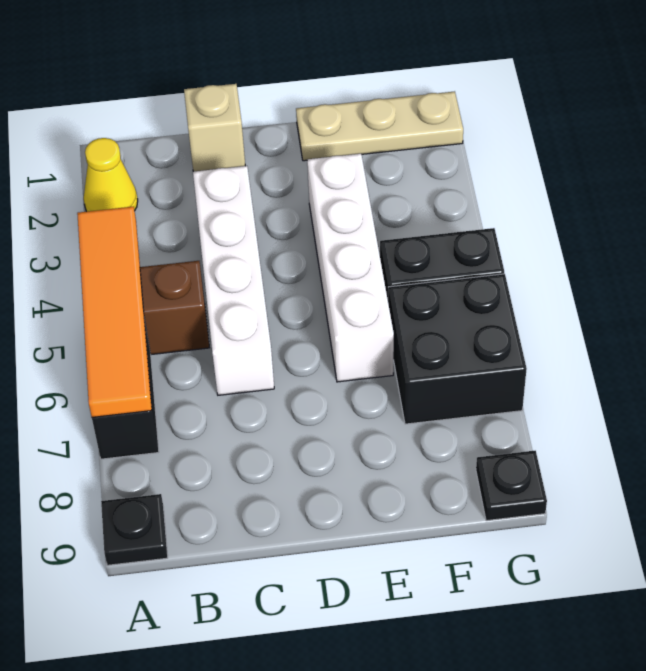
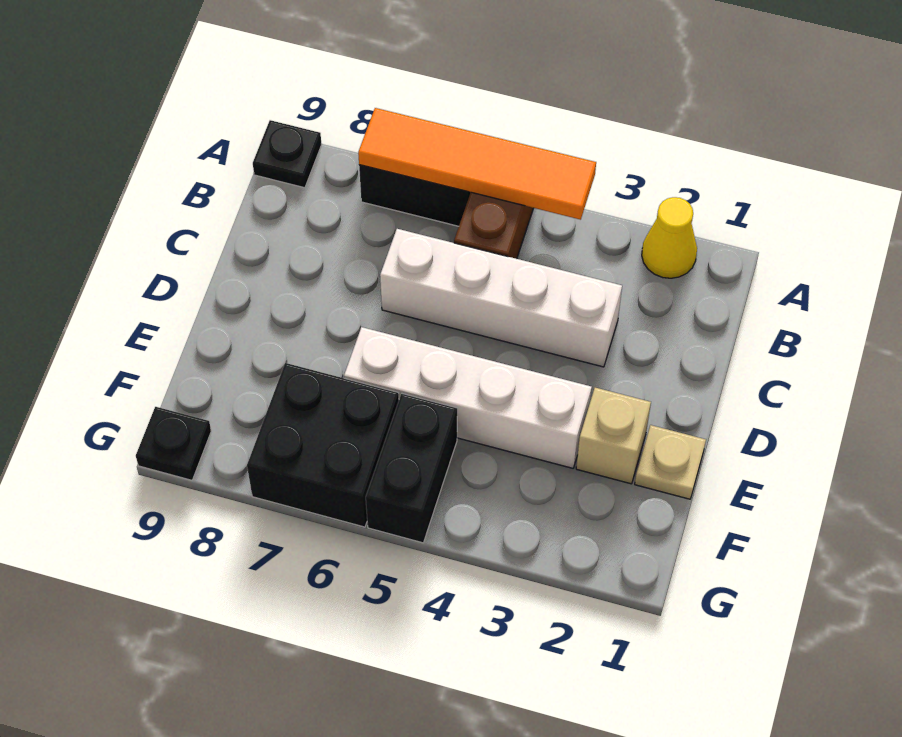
tan brick C1 level 1 -> tan brick E2 level 1
tan plate E1:G1 level 1 -> tan plate E1 level 1

